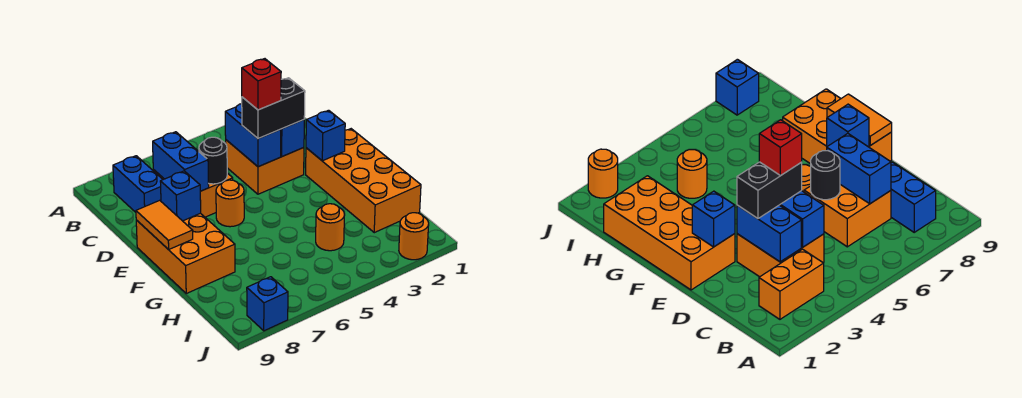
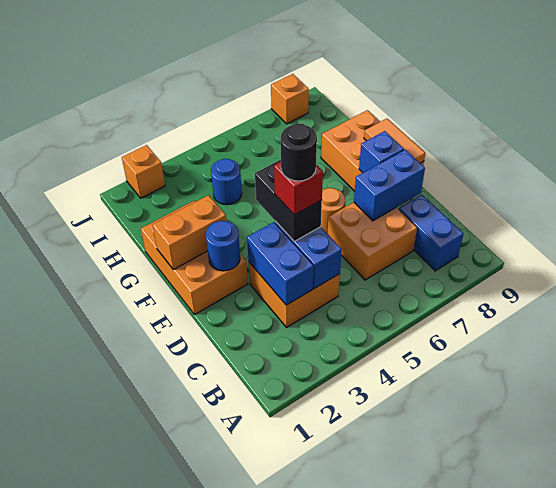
orange brick B2:B3 level 1 -> orange brick F1:F2 level 2
blue brick C7:D7 level 2 -> blue brick D7:D8 level 2
black brick D3:D4 level 3 -> black brick D4:E4 level 3
black round brick D6 level 2 -> black round brick D4 level 5
orange brick E1:H2 level 1 -> orange brick E1:G2 level 1
blue brick E2 level 2 -> blue round brick E2 level 2
orange round brick H4 level 1 -> blue round brick H4 level 1
orange round brick J2 level 1 -> orange brick J2 level 1
blue brick J8 level 1 -> orange brick J8 level 1

